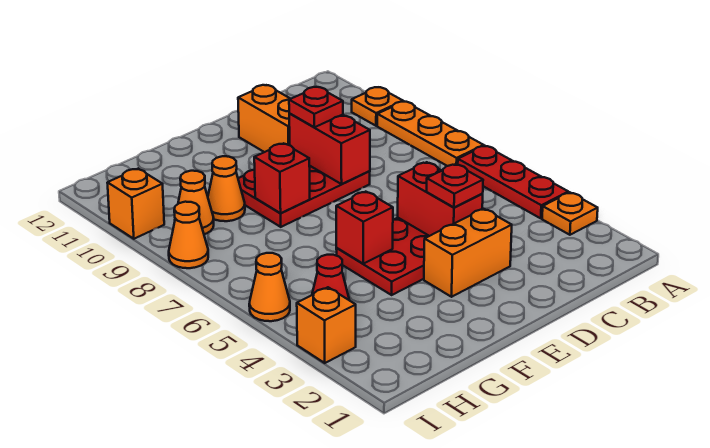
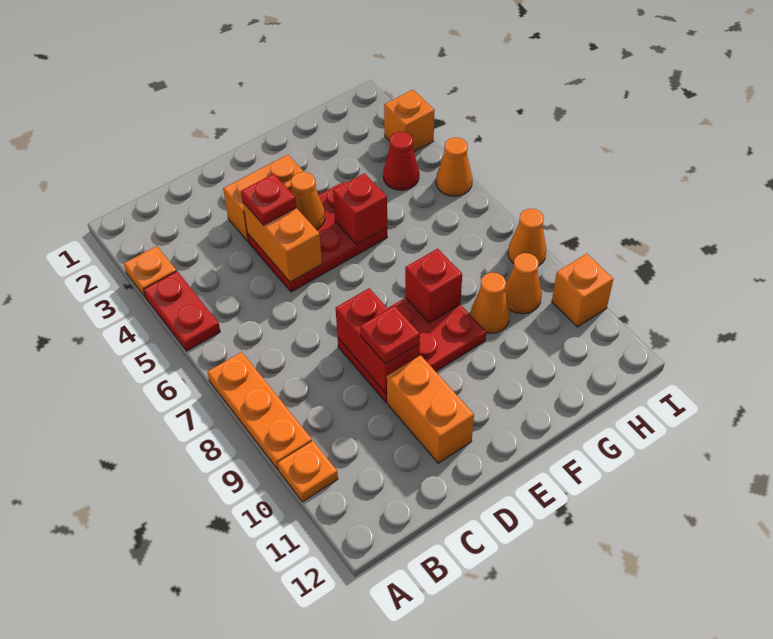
red plate A4:A6 level 1 -> red plate A4:A5 level 1
red brick D4:D5 level 2 -> orange brick D4:D5 level 2
none -> orange cone E4 level 2

